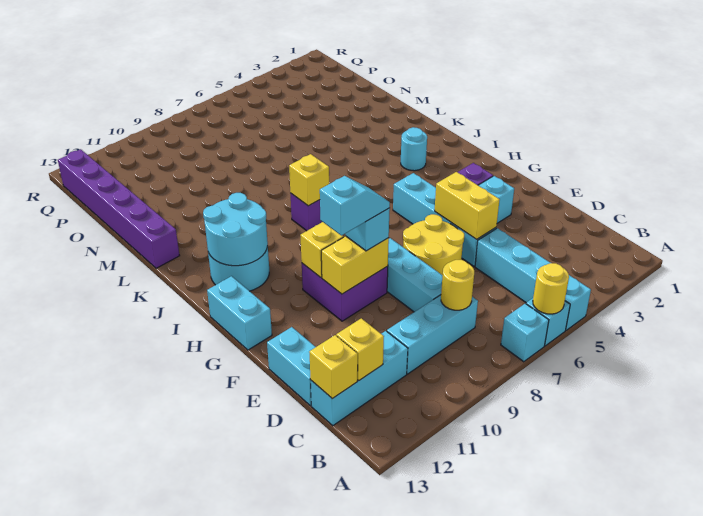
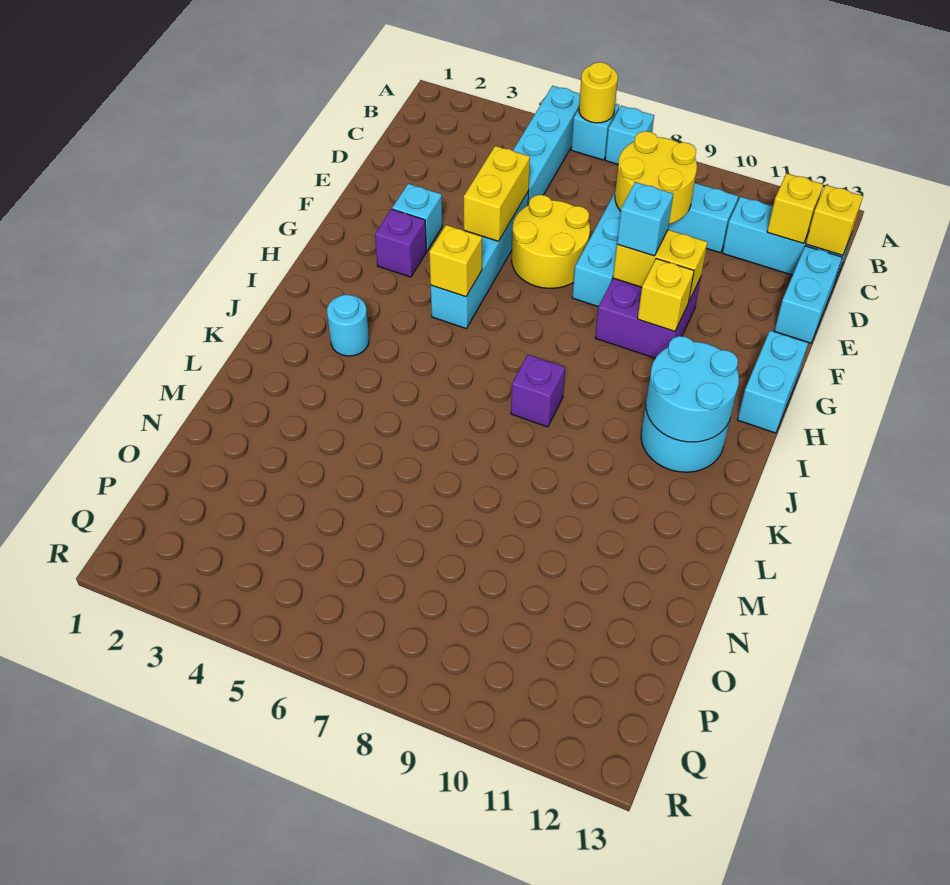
yellow round brick C8 level 2 -> yellow round brick C8:D9 level 2
cyan slope F9:F10 level 4 top 10 -> none
yellow brick J8 level 2 -> yellow brick H5 level 2
purple brick L13:Q13 level 1 -> none

